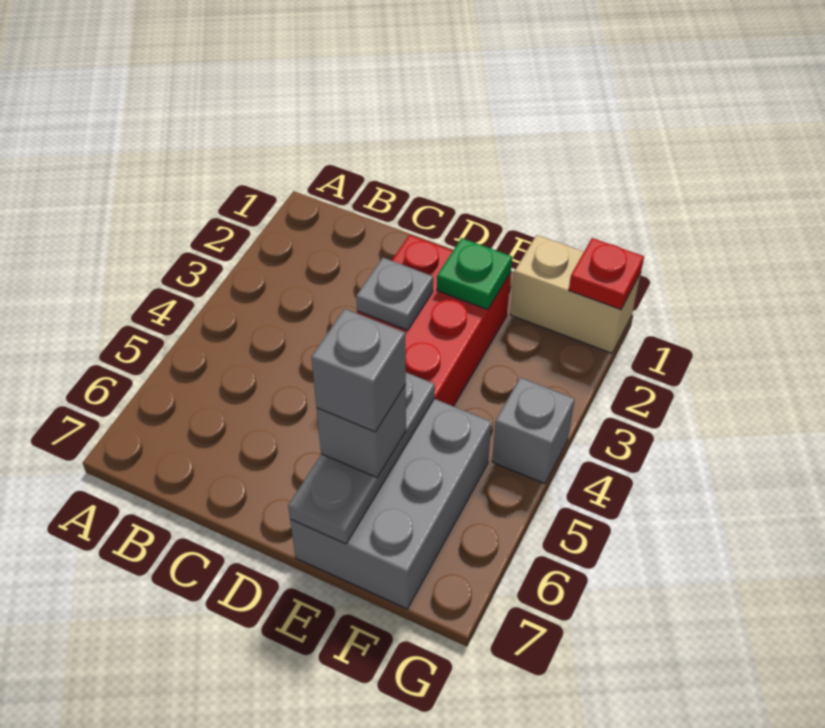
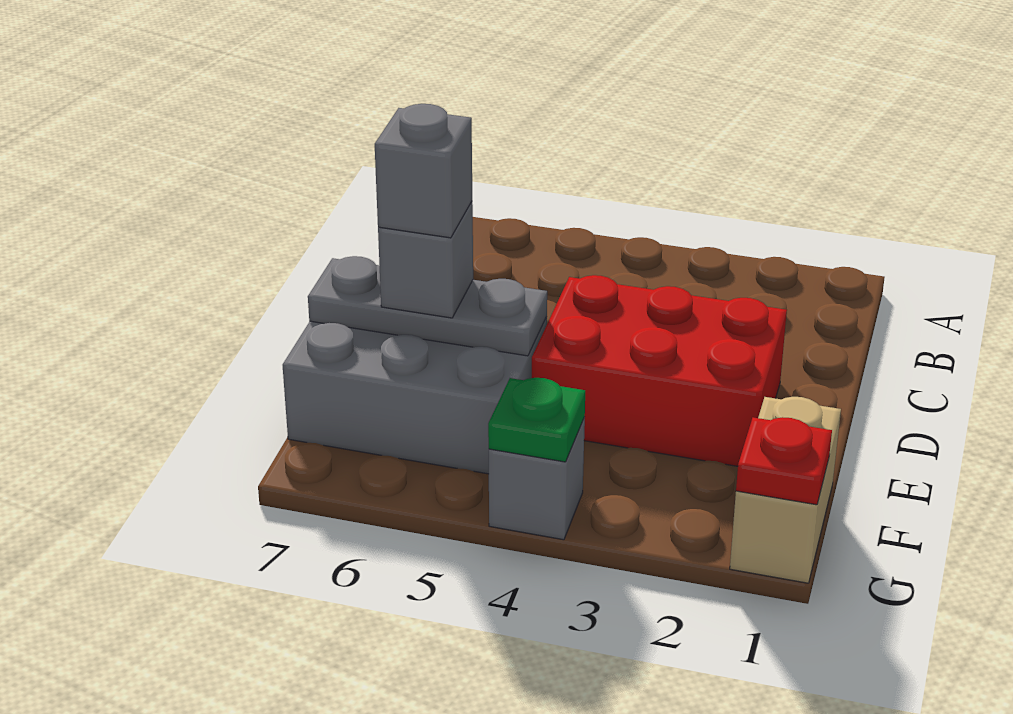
grey plate D3 level 2 -> none
green plate E2 level 2 -> green plate G4 level 2

